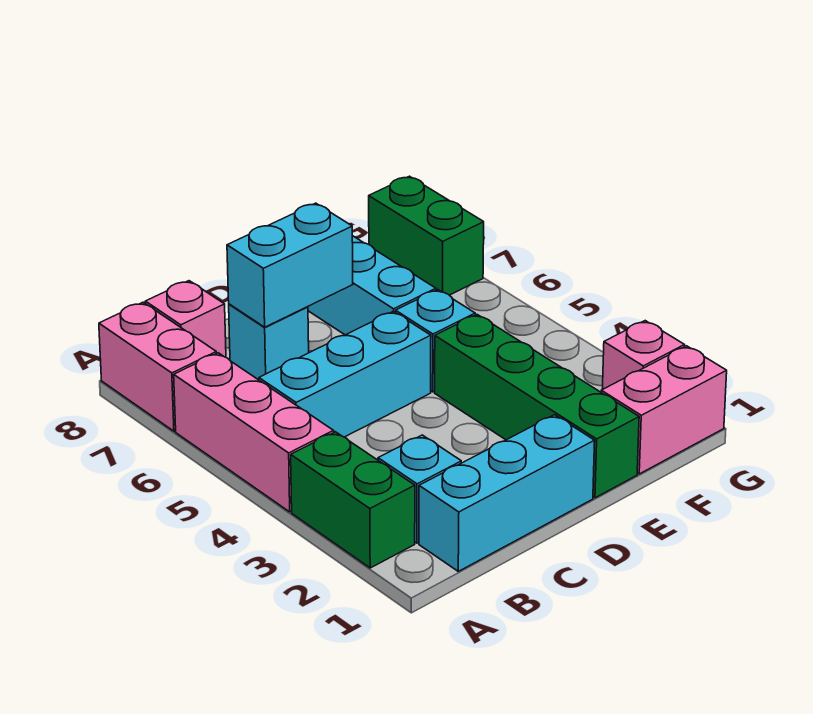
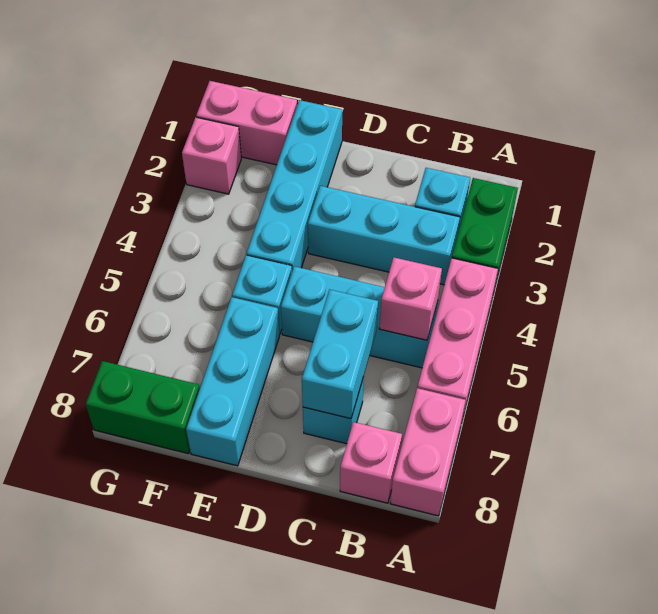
cyan brick B1:D1 level 1 -> cyan brick B3:D3 level 1
none -> pink brick B5 level 2
cyan brick C7:D7 level 2 -> cyan brick C6:C7 level 2
green brick E1:E4 level 1 -> cyan brick E1:E4 level 1
green brick G7:G8 level 1 -> green brick F8:G8 level 1

